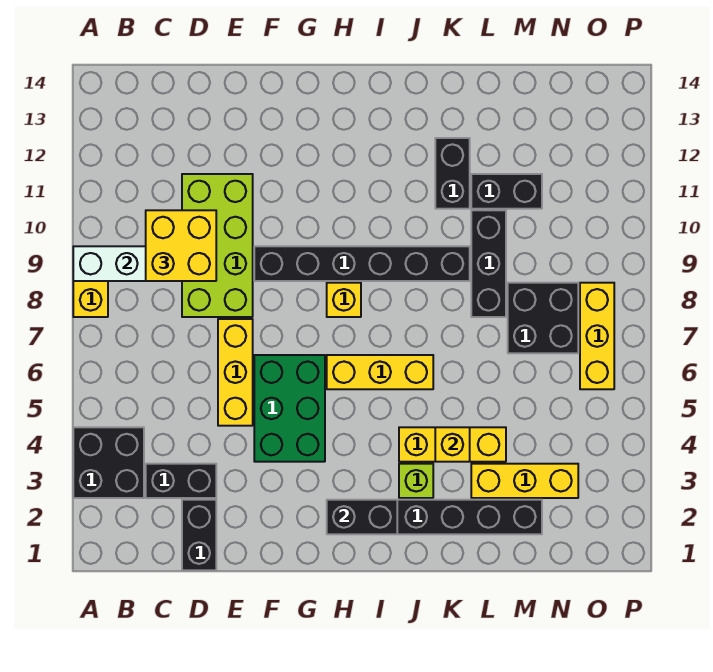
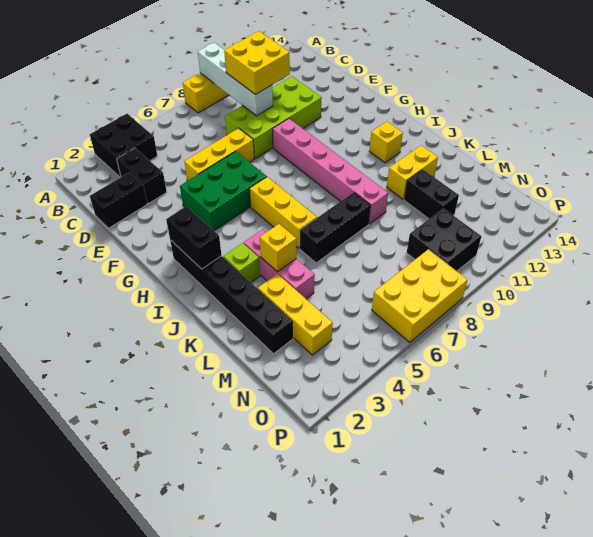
black brick F9:K9 level 1 -> pink brick F9:K9 level 1
yellow brick H8 level 1 -> yellow brick I12 level 1
yellow brick J4:L4 level 1 -> pink brick J4:L4 level 1
black brick K11:K12 level 1 -> yellow brick K11:K12 level 1
black brick L8:L10 level 1 -> black brick K6:K8 level 1
black brick M7:N8 level 1 -> black brick N9:O10 level 1
yellow brick O6:O8 level 1 -> yellow brick O6:P8 level 1

